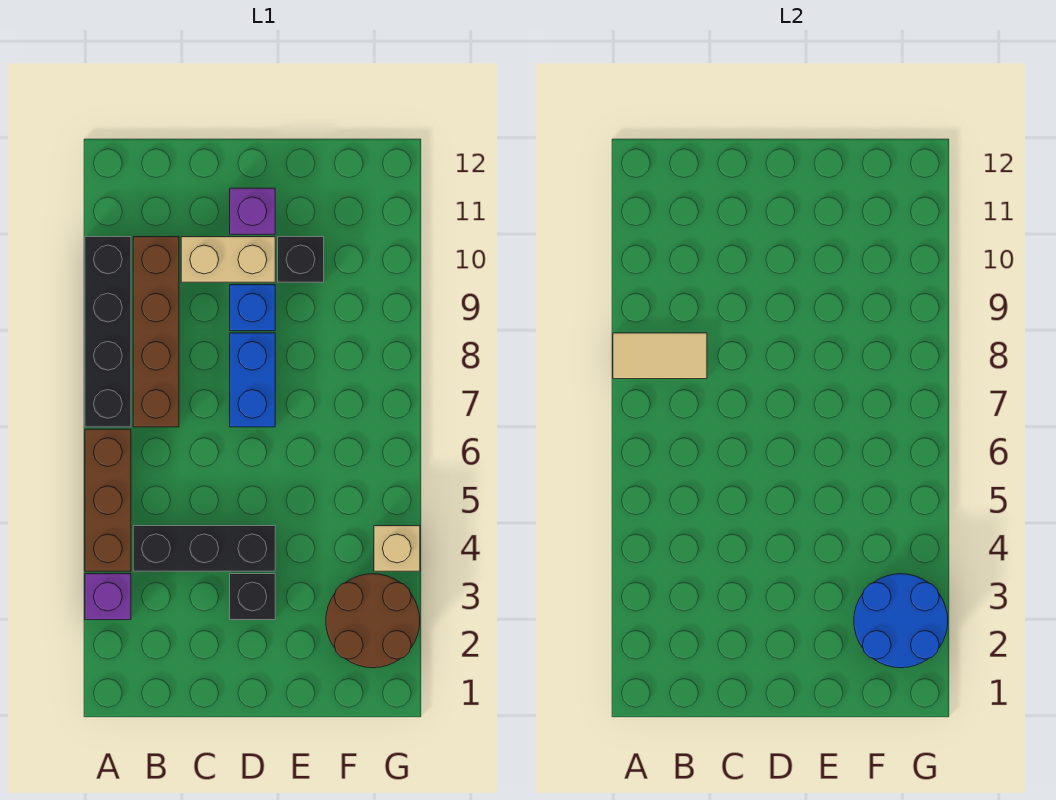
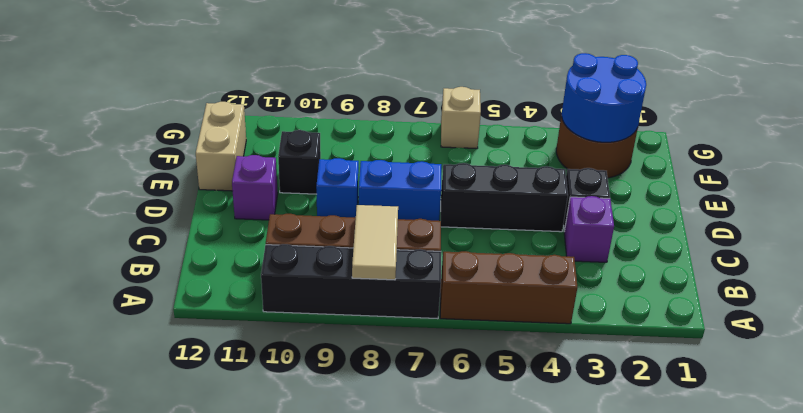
purple brick A3 level 1 -> purple brick C3 level 1
black brick B4:D4 level 1 -> black brick D4:D6 level 1
tan brick C10:D10 level 1 -> tan brick E12:F12 level 1
tan brick G4 level 1 -> tan brick G6 level 1

